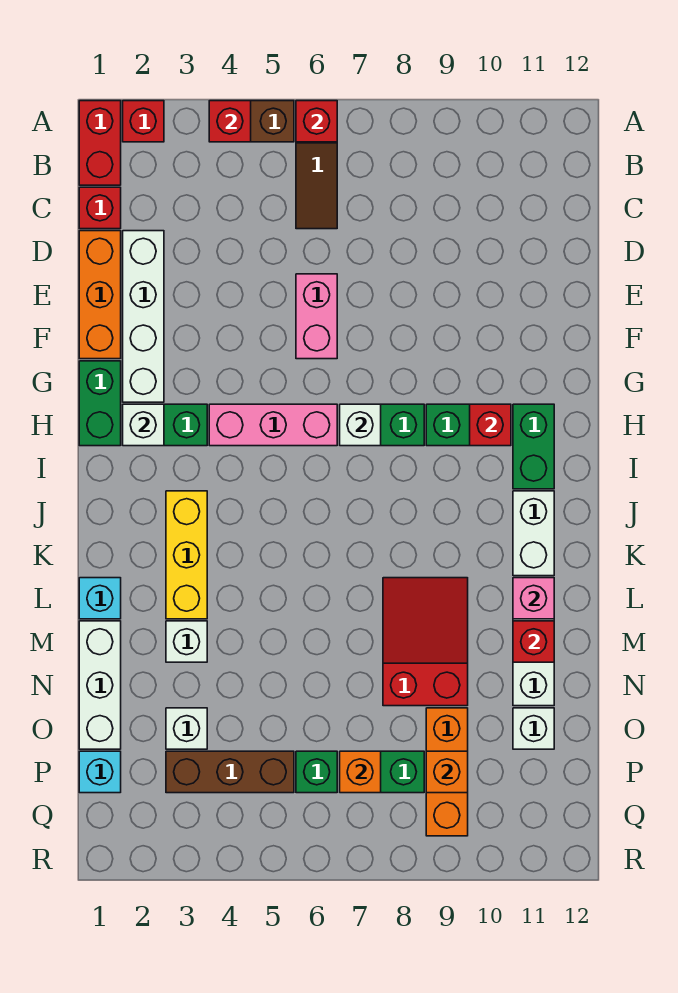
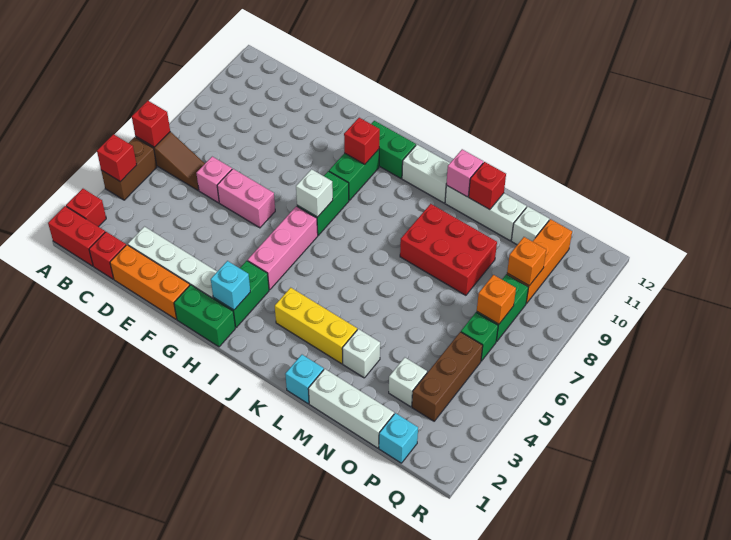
none -> pink brick D6 level 1
white brick H2 level 2 -> cyan brick H2 level 2
red slope L8:N9 level 1 top N -> red brick L8:N9 level 1
orange brick O9:Q9 level 1 -> orange brick P9:P11 level 1

